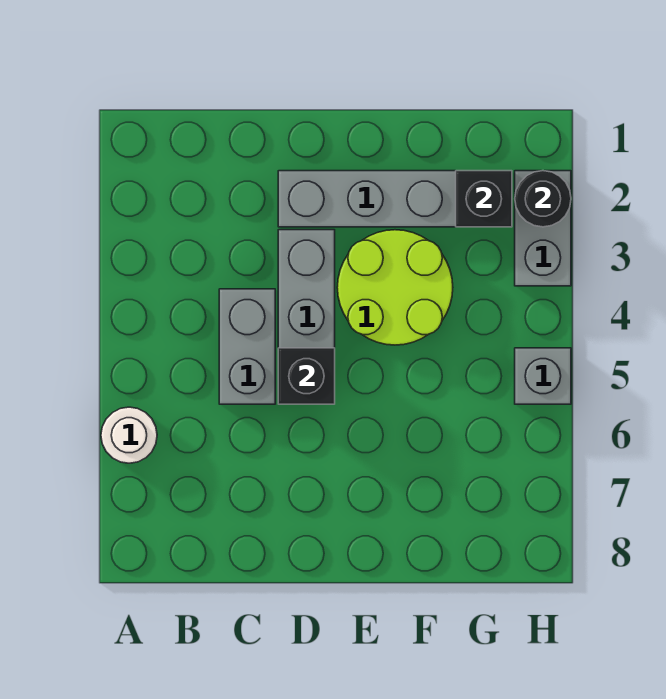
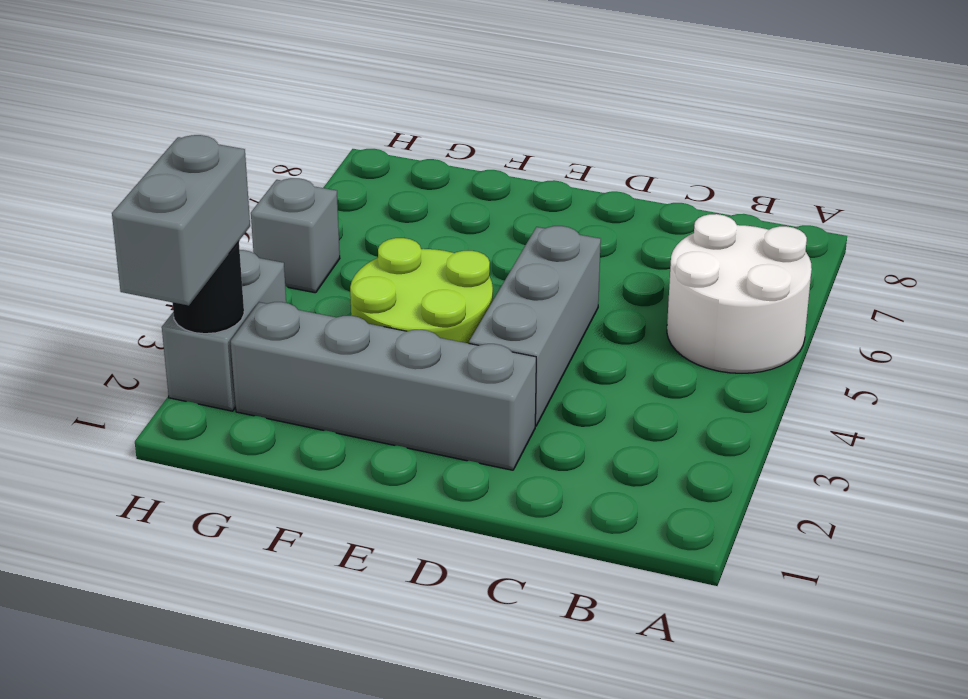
white round brick A6 level 1 -> white round brick A5:B6 level 1
grey brick C4:C5 level 1 -> grey brick H1:H2 level 3
black brick D5 level 2 -> none
black brick G2 level 2 -> none

